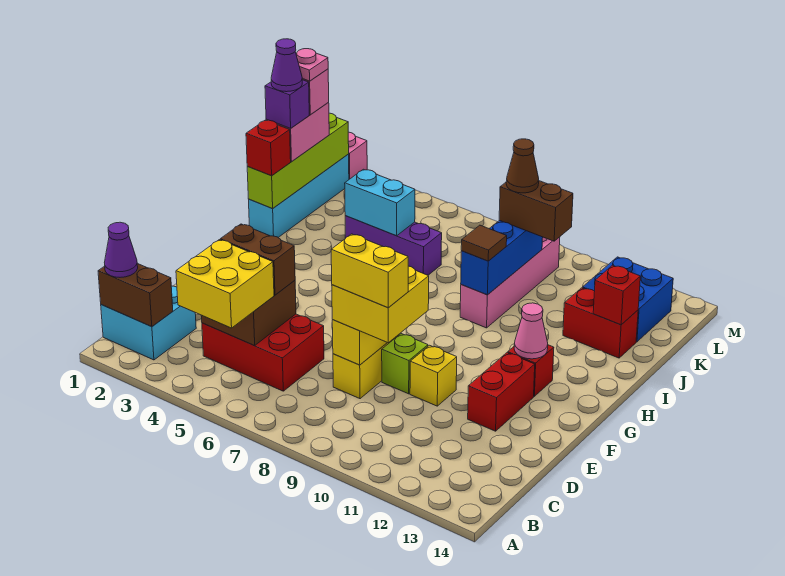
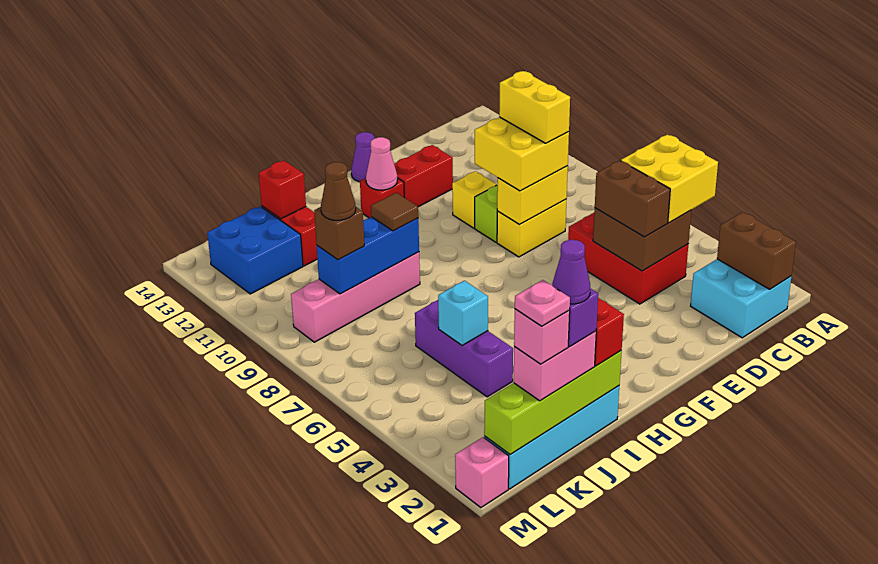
purple cone B1 level 3 -> purple cone F14 level 1
cyan brick J4:J5 level 2 -> cyan brick J5 level 2
brown brick K9:K10 level 3 -> brown brick K9 level 3

